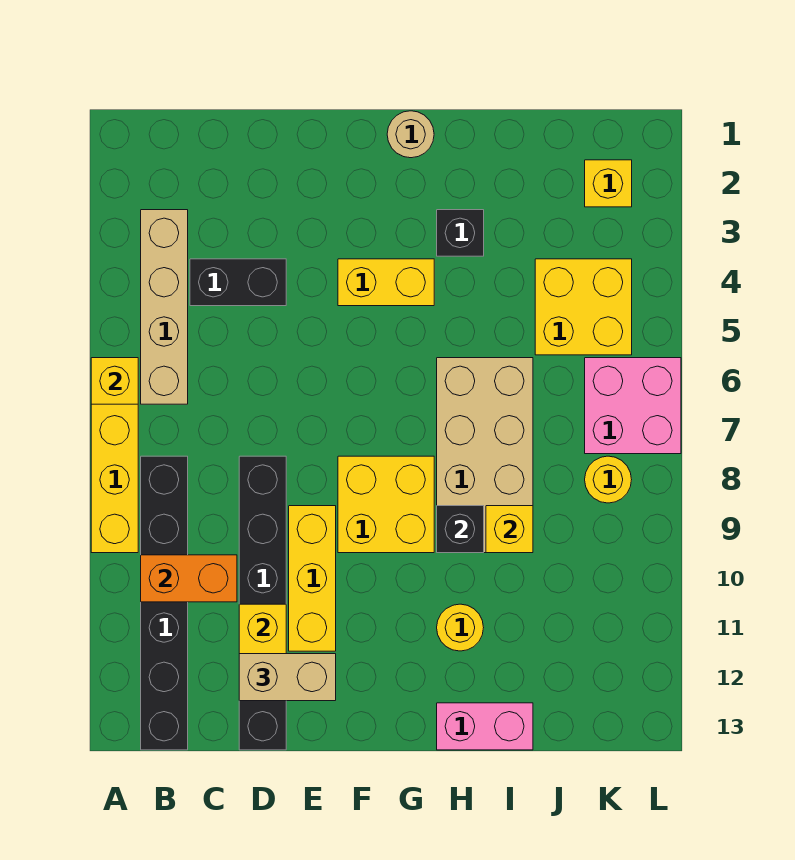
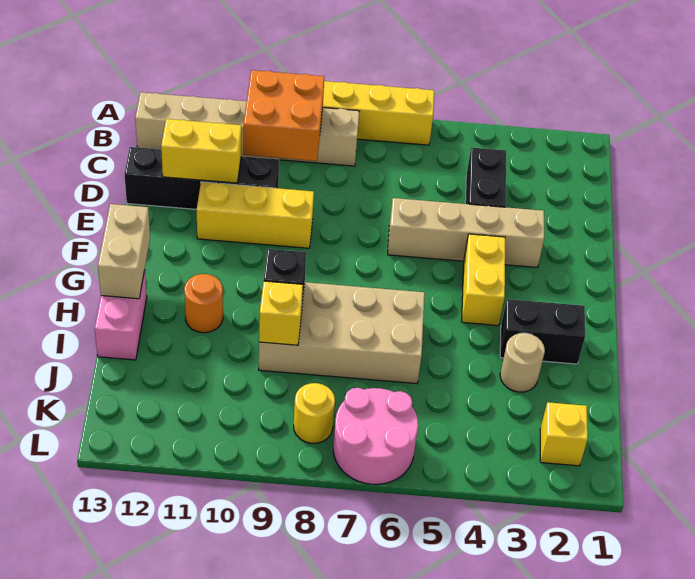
yellow brick A6 level 2 -> none
tan brick B3:B6 level 1 -> tan brick E3:E6 level 1
black brick B8:B13 level 1 -> tan brick B8:B13 level 1
orange brick B10:C10 level 2 -> orange brick B9:C10 level 2
black brick D8:D13 level 1 -> black brick D10:D13 level 1
tan brick D12:E12 level 3 -> tan brick G13:H13 level 2
yellow brick F8:G9 level 1 -> none
tan round brick G1 level 1 -> tan round brick I3 level 1
black brick H3 level 1 -> black brick H2:H3 level 1
yellow round brick H11 level 1 -> orange round brick H11 level 1
yellow brick J4:K5 level 1 -> none
pink brick K6:L7 level 1 -> pink round brick K6:L7 level 1

